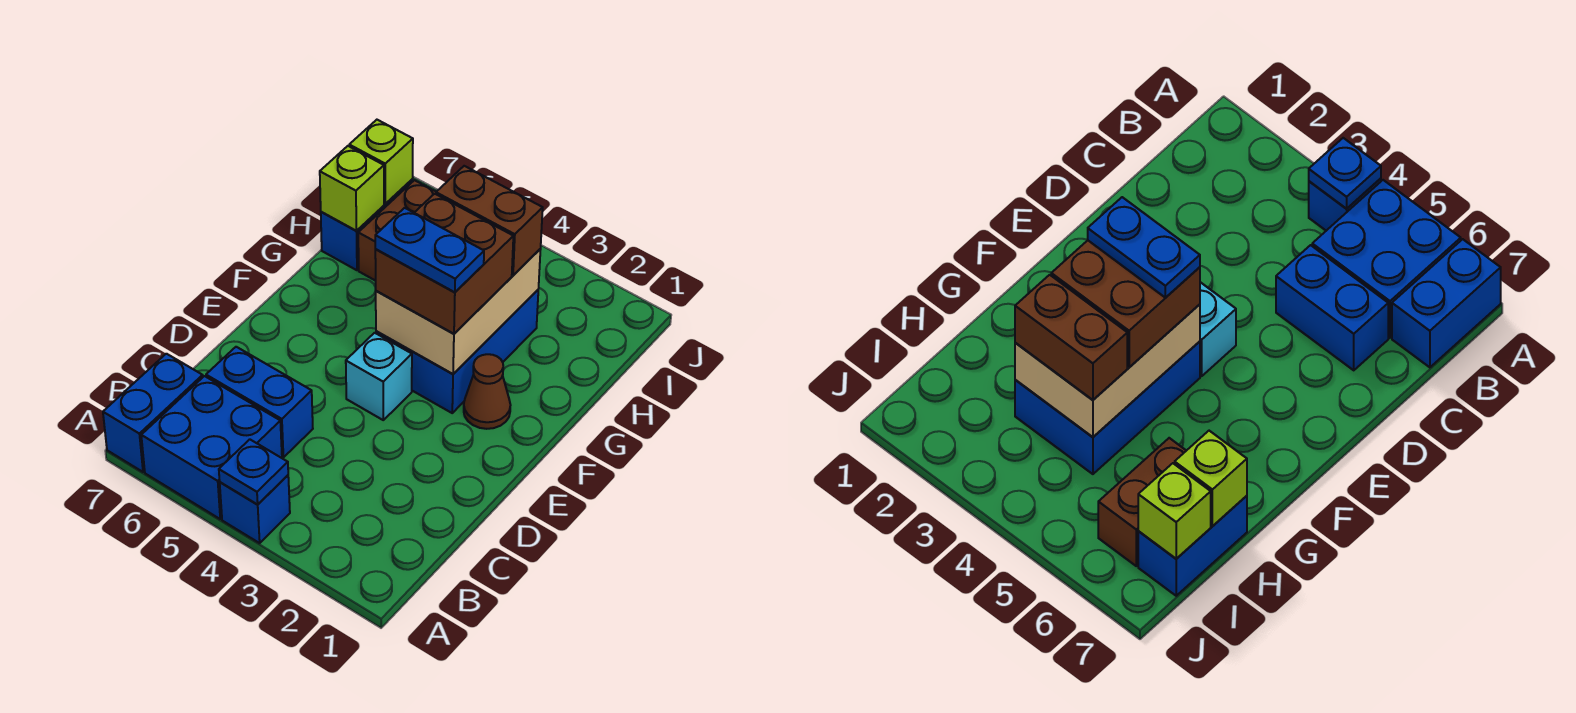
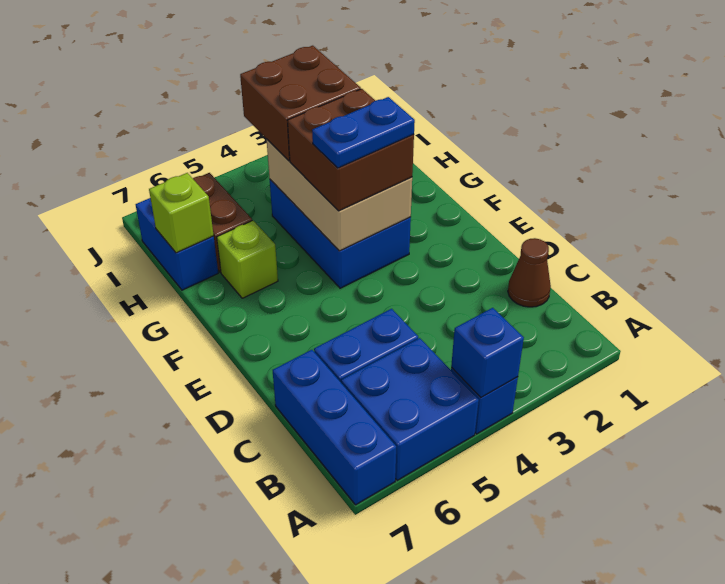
blue plate A4 level 2 -> blue brick A4 level 2
blue brick A7:B7 level 1 -> blue brick A7:C7 level 1
cyan brick E4 level 1 -> none
brown cone F2 level 1 -> brown cone C1 level 1
brown brick H3:H4 level 3 -> brown brick H3:I4 level 3
lime brick I7 level 2 -> lime brick G6 level 1

